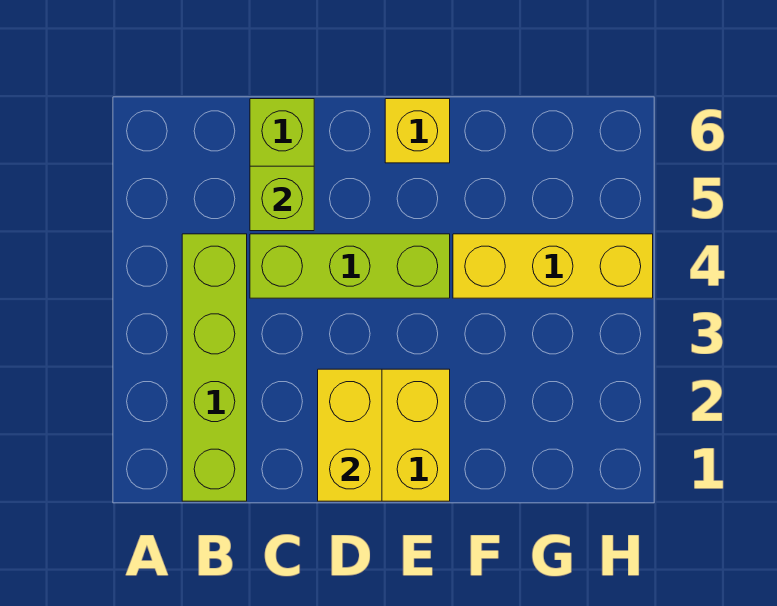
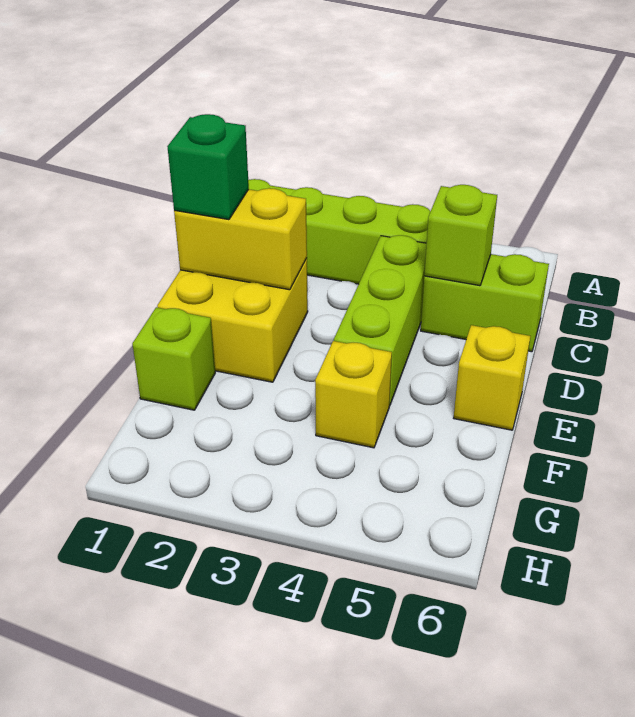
none -> green brick D1 level 3
none -> lime brick F1 level 1
yellow brick F4:H4 level 1 -> yellow brick F4 level 1

